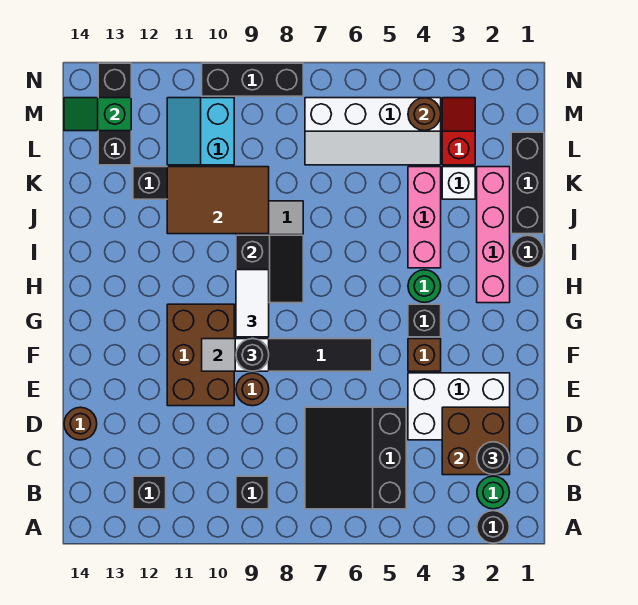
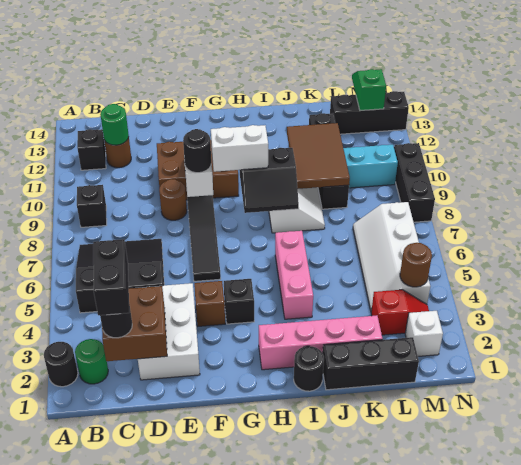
none -> black brick C2:C3 level 4
brown round brick D14 level 1 -> brown round brick C12 level 1
white tile G9:H9 level 3 -> white brick G9:H9 level 3
green round brick H4 level 1 -> green round brick C12 level 2
pink brick I4:K4 level 1 -> pink brick I4:I6 level 1
white brick K3 level 1 -> white brick M2 level 1

